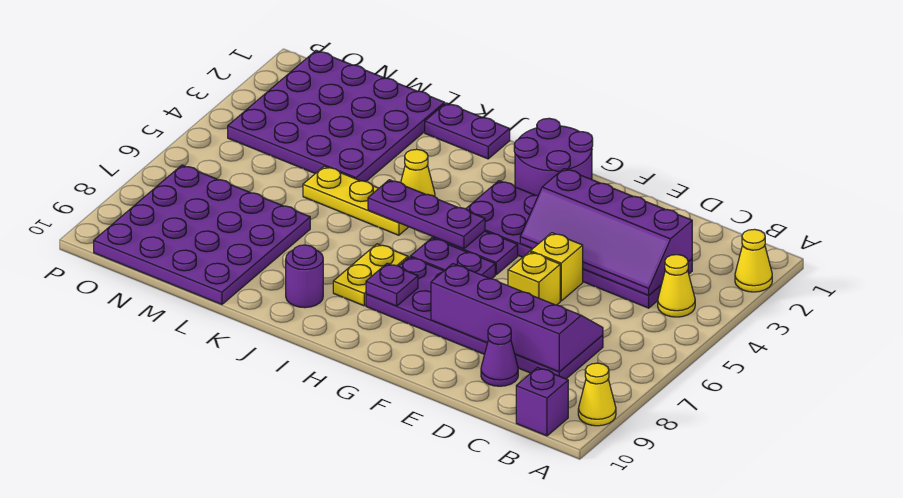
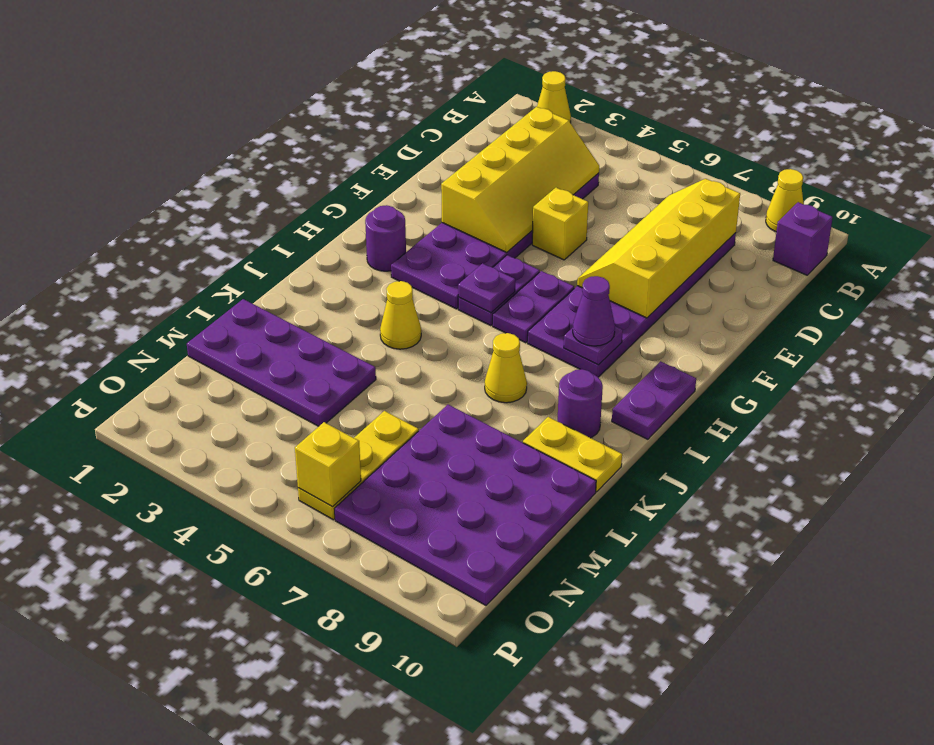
yellow cone B4 level 1 -> yellow cone J7 level 1
purple slope C3:F4 level 2 top 3 -> yellow slope C3:F4 level 2 top 3
purple slope C7:F8 level 2 top 8 -> yellow slope C7:F8 level 2 top 8
purple cone D9 level 1 -> purple cone H8 level 3
yellow brick E6 level 1 -> yellow brick O6 level 2
purple round brick G1:H2 level 1 -> purple round brick H2 level 1
purple plate H5:J5 level 2 -> purple plate H5 level 2
yellow plate I7:I8 level 1 -> yellow plate K9:K10 level 1
purple plate J1:K1 level 1 -> purple plate H10:I10 level 1
yellow plate J5:L5 level 1 -> yellow plate M6:O6 level 1
purple plate L1:O4 level 1 -> purple plate L1:M4 level 1

